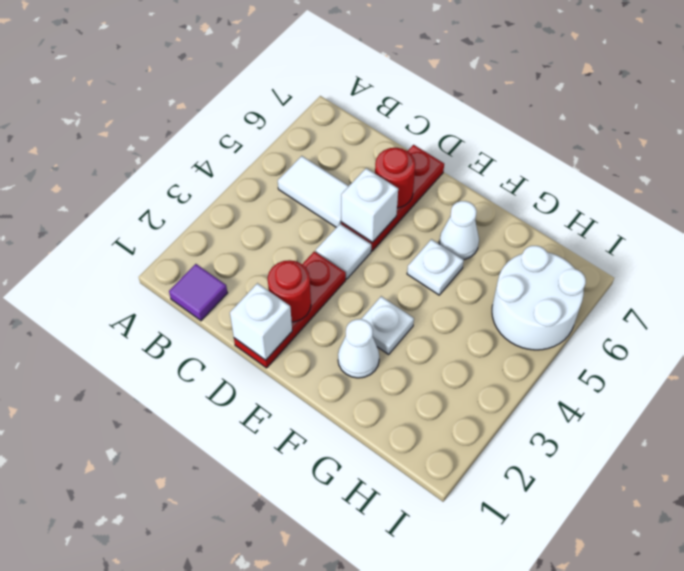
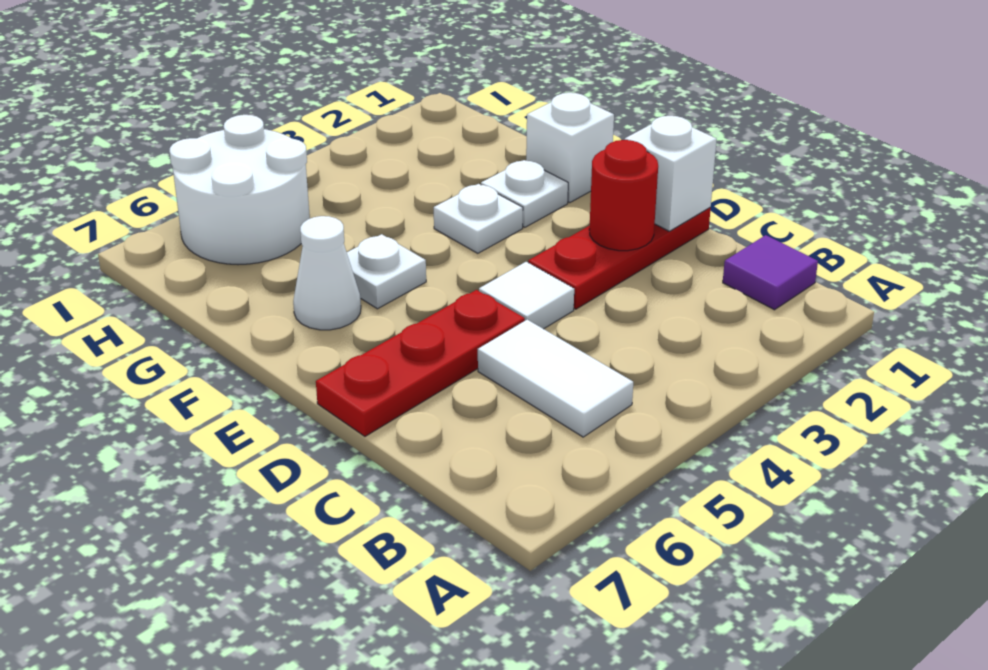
white brick D5 level 2 -> white brick F1 level 1
red round brick D6 level 2 -> none
white cone F2 level 1 -> white plate F2 level 1

